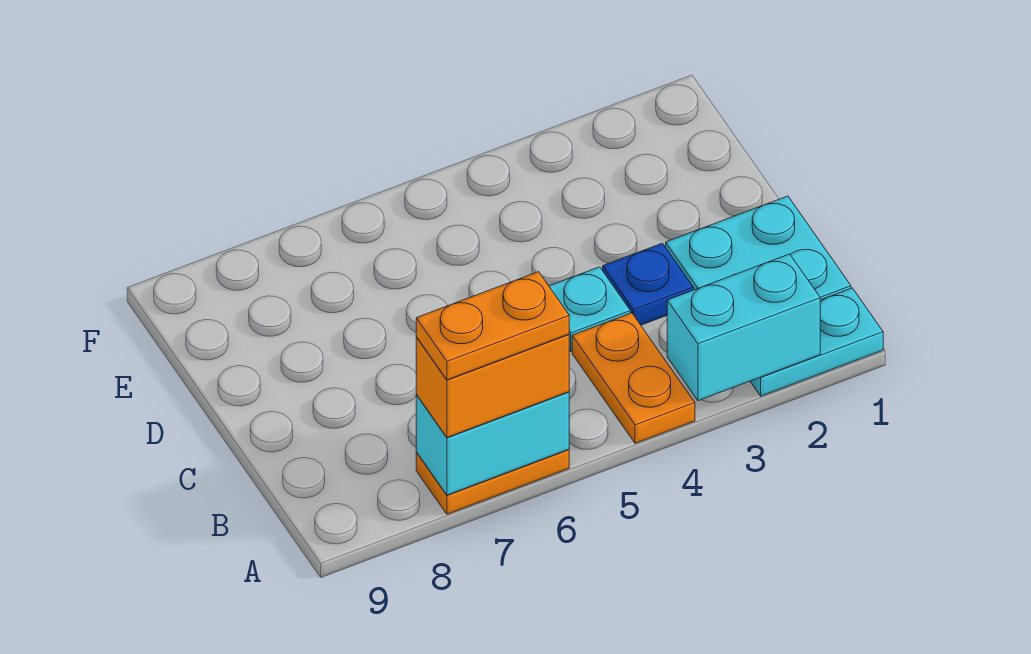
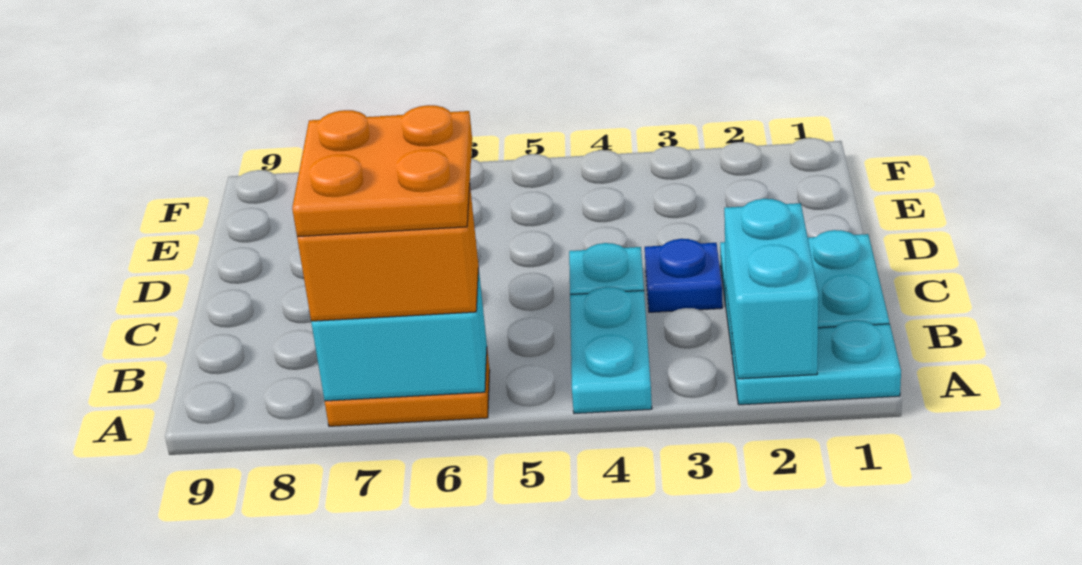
cyan brick A2:A3 level 2 -> cyan brick A2:B2 level 2
orange plate A4:B4 level 1 -> cyan plate A4:B4 level 1
orange plate A6:A7 level 4 -> orange plate A6:B7 level 4

